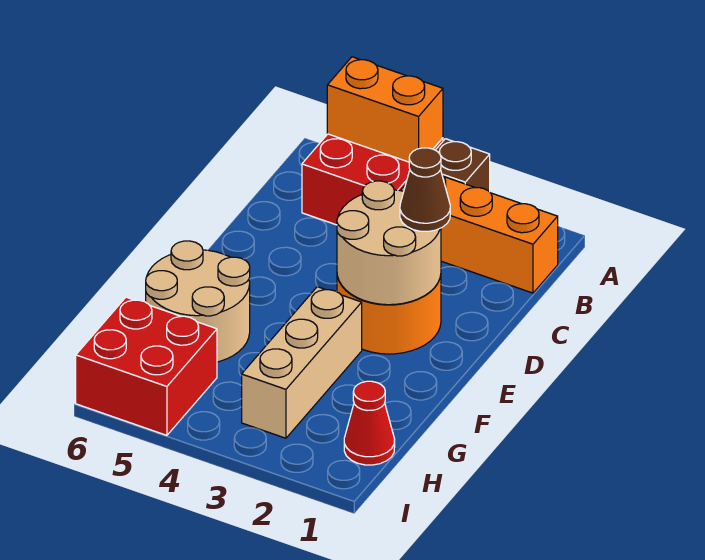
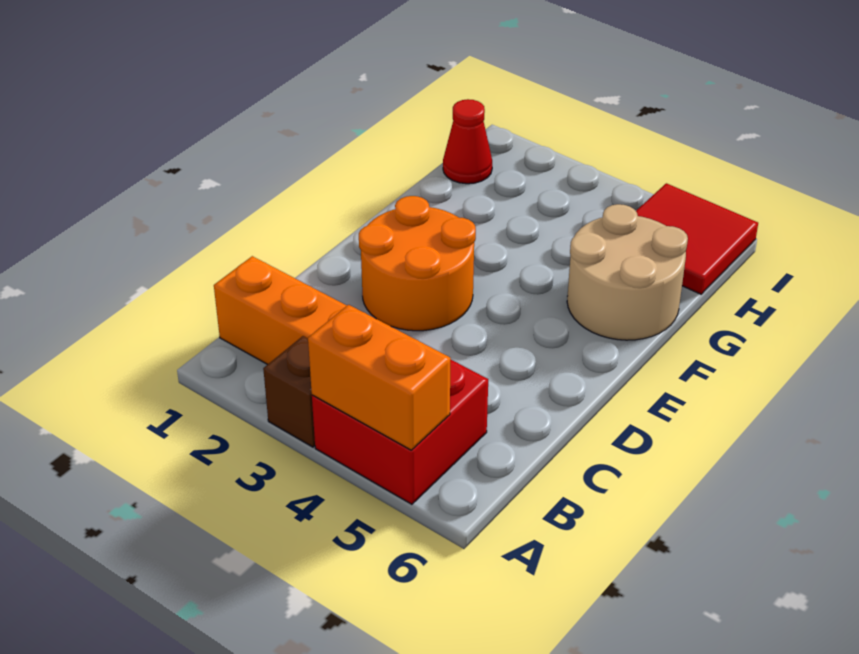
tan round brick D2:E3 level 2 -> none
brown cone D2 level 3 -> none
tan brick F3:H3 level 1 -> none
red brick H5:I6 level 1 -> red tile H5:I6 level 1

